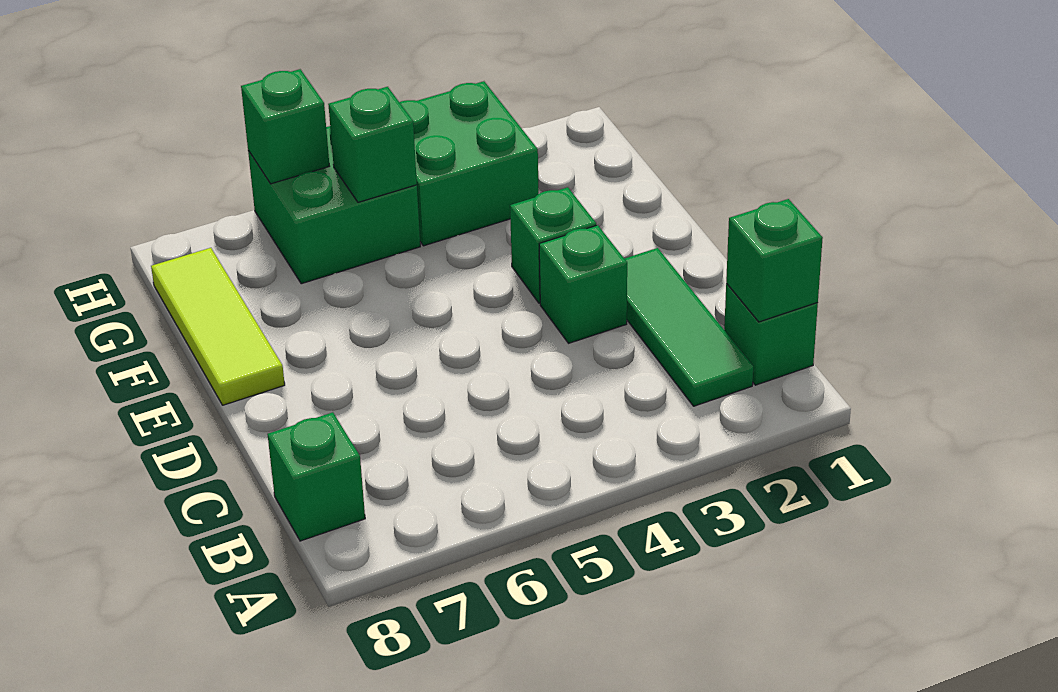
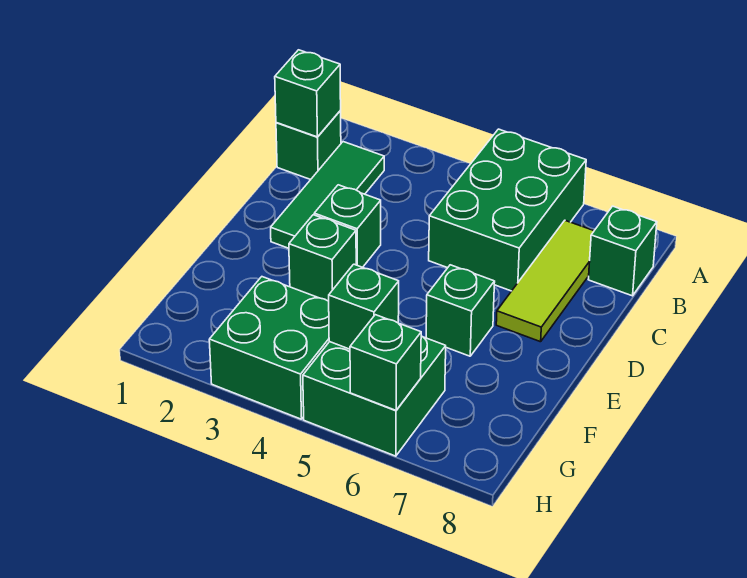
none -> green brick A5:C6 level 1
none -> green brick E6 level 1
lime tile E8:G8 level 1 -> lime tile B7:D7 level 1

